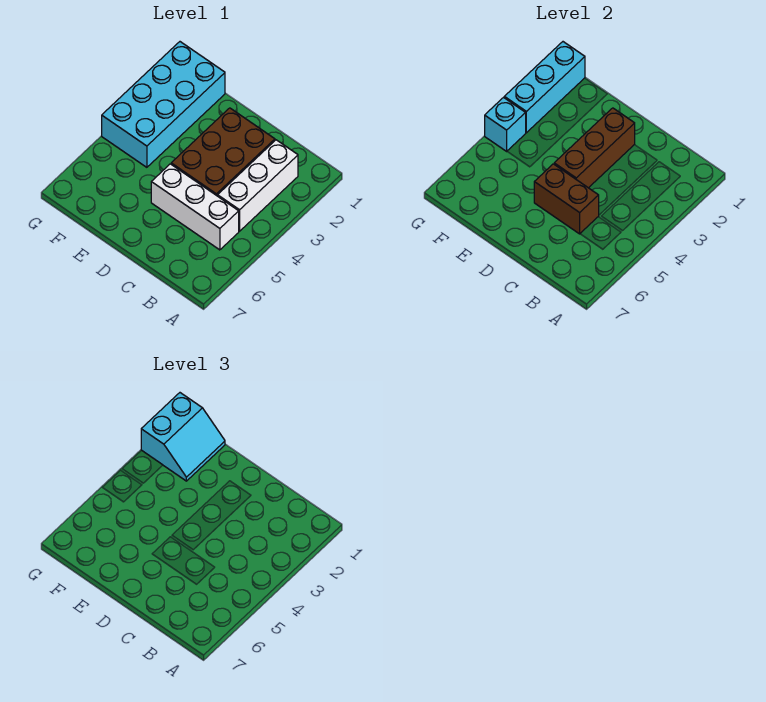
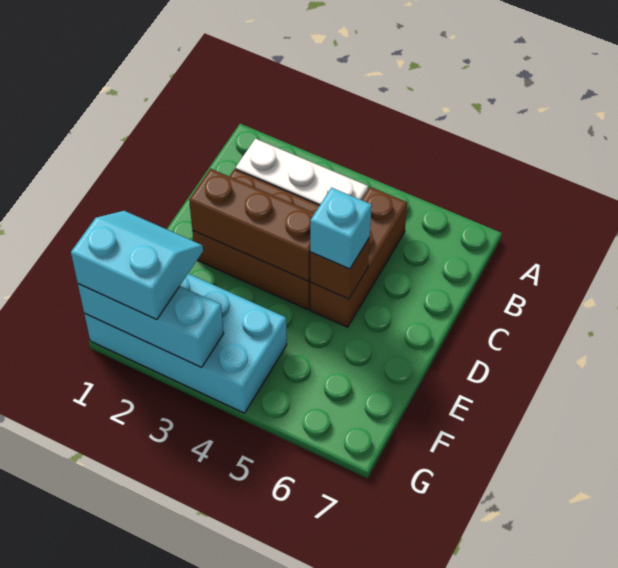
white brick B5:D5 level 1 -> brown brick B5:D5 level 1
brown brick C5:D5 level 2 -> brown brick D5 level 2
cyan brick G4 level 2 -> cyan brick D5 level 3

